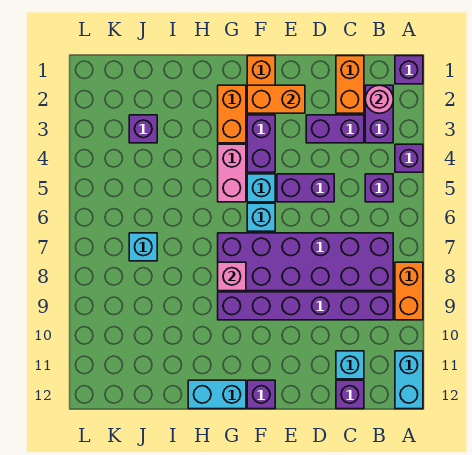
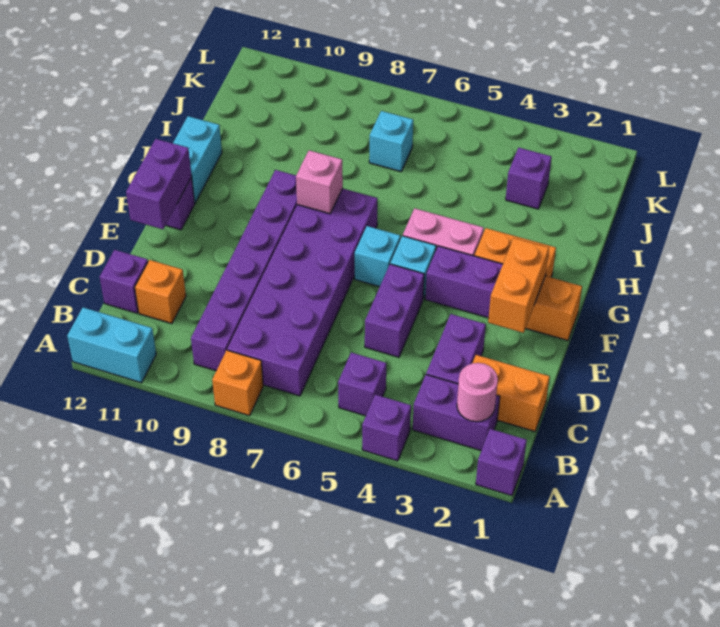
orange brick A8:A9 level 1 -> orange brick A8 level 1
cyan brick C11 level 1 -> orange brick C11 level 1
none -> purple brick E12:F12 level 2

